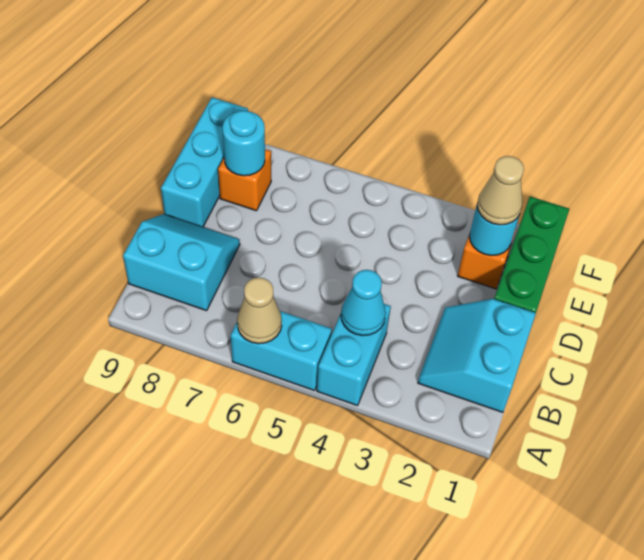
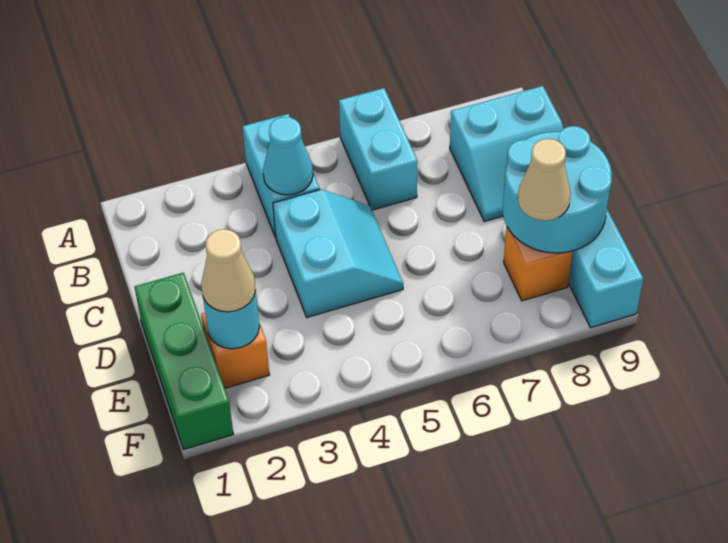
cyan brick A5:A6 level 1 -> cyan brick A6:B6 level 1
tan cone A6 level 2 -> tan cone E8 level 3
cyan slope B1:C2 level 1 top 1 -> cyan slope C4:D5 level 1 top 4
cyan round brick E8 level 2 -> cyan round brick D8:E9 level 2

